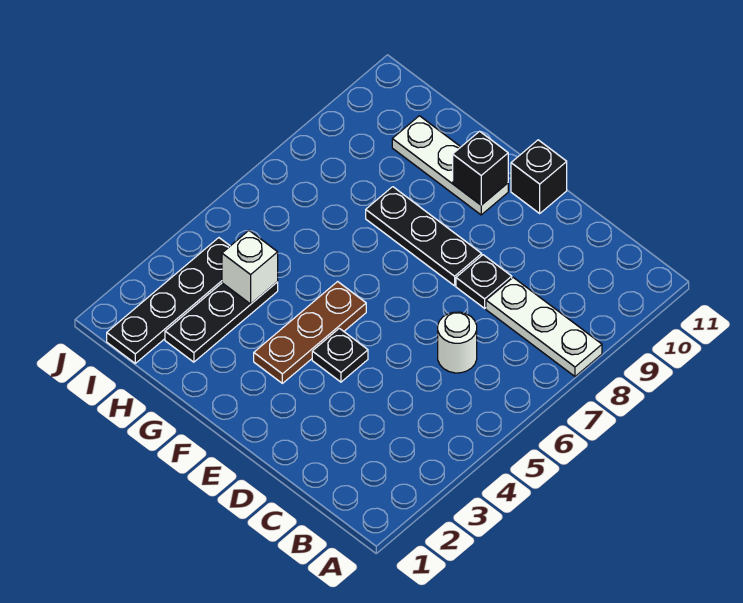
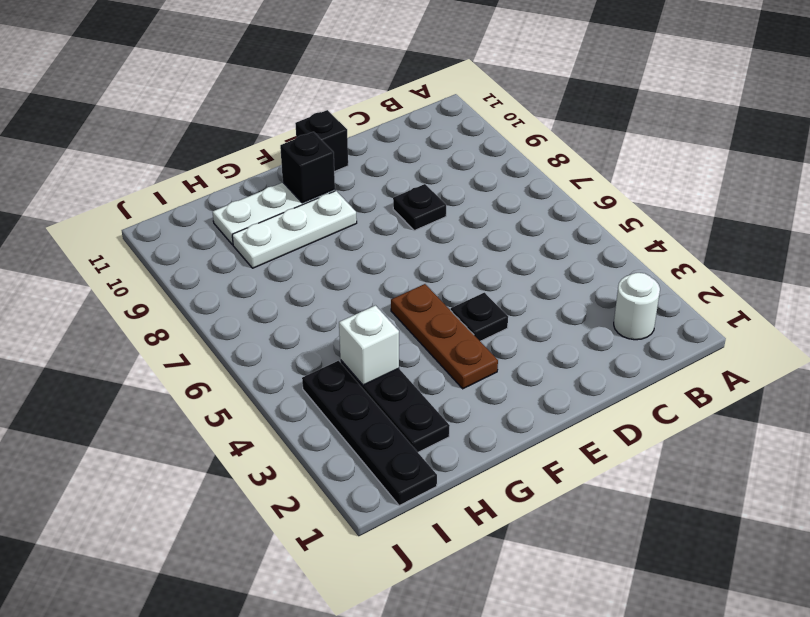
white plate A8:C8 level 1 -> white plate F9:H9 level 1
white round brick C6 level 1 -> white round brick B2 level 1
black plate E8:G8 level 1 -> none

